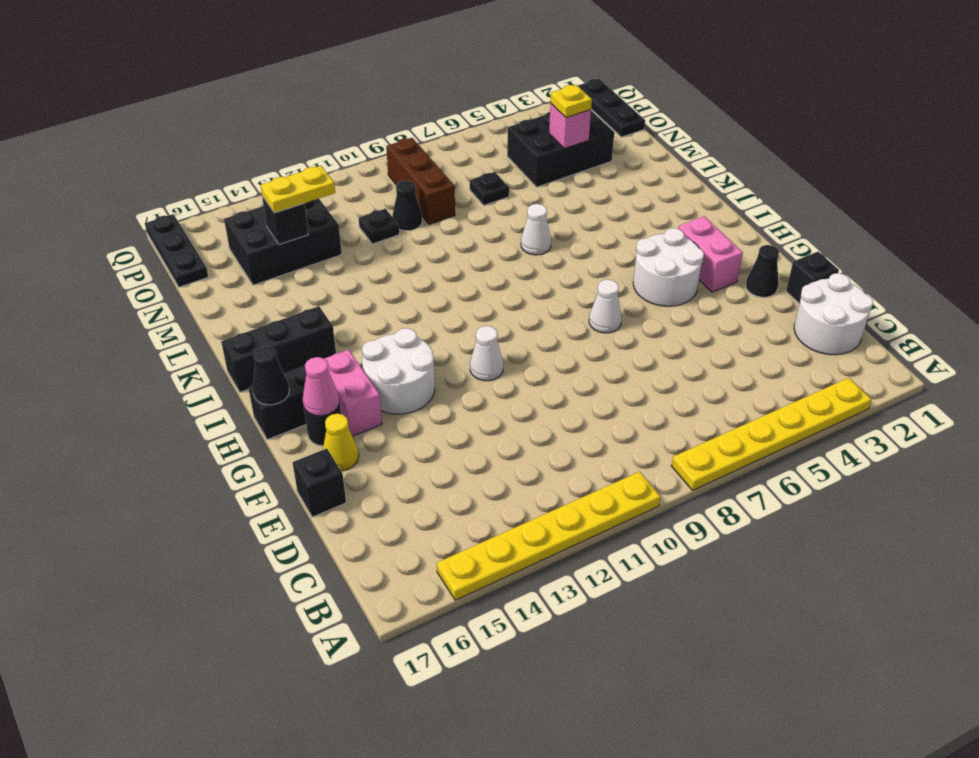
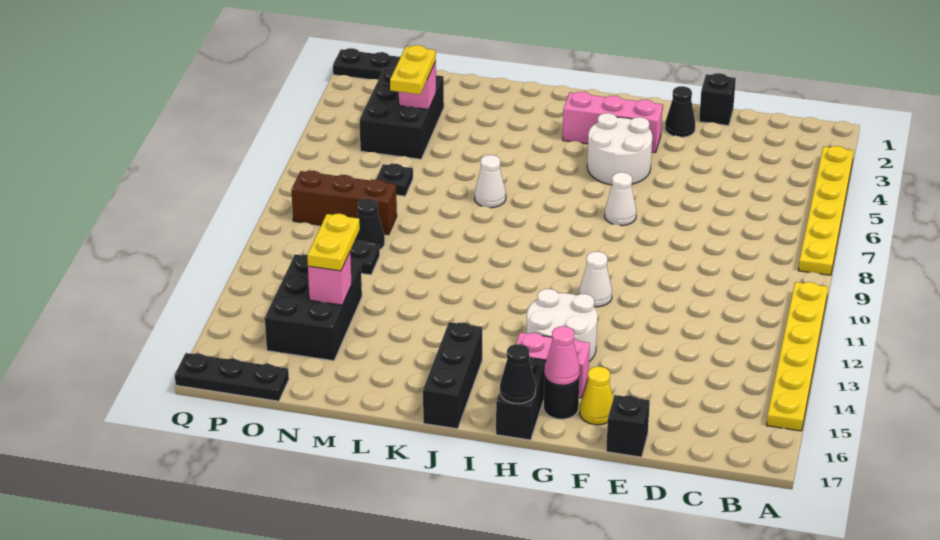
white round brick C1:D2 level 1 -> none
pink brick G3:H3 level 1 -> pink brick G3:I3 level 1
yellow plate N4 level 3 -> yellow plate N4:N5 level 3
black brick N14 level 2 -> pink brick N14 level 2

